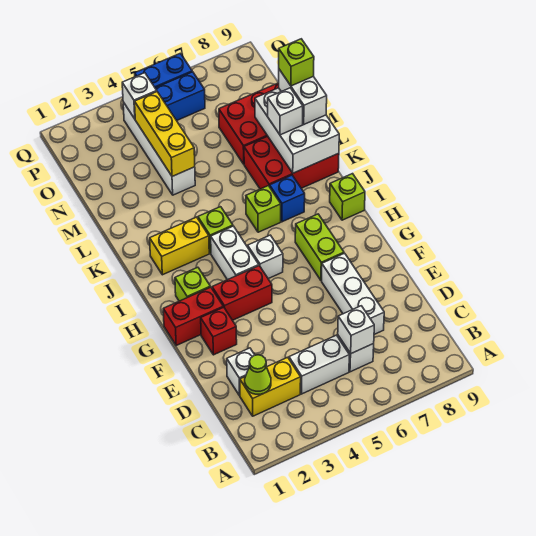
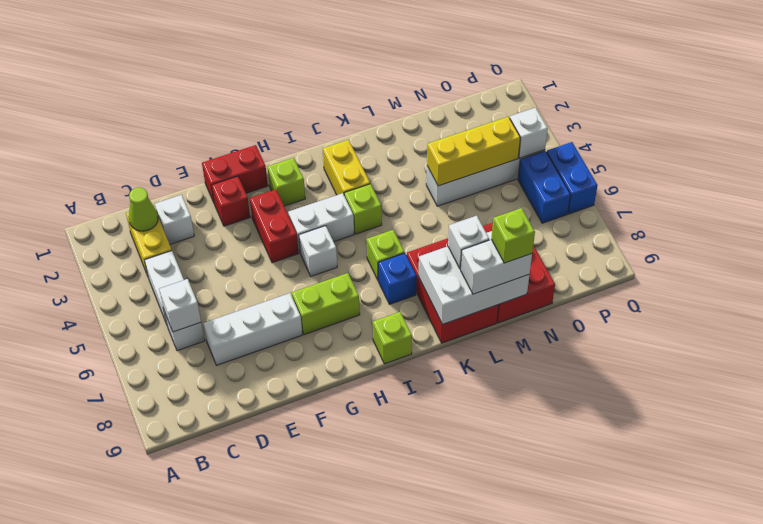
red brick G1:G2 level 1 -> red brick F1:G1 level 1

